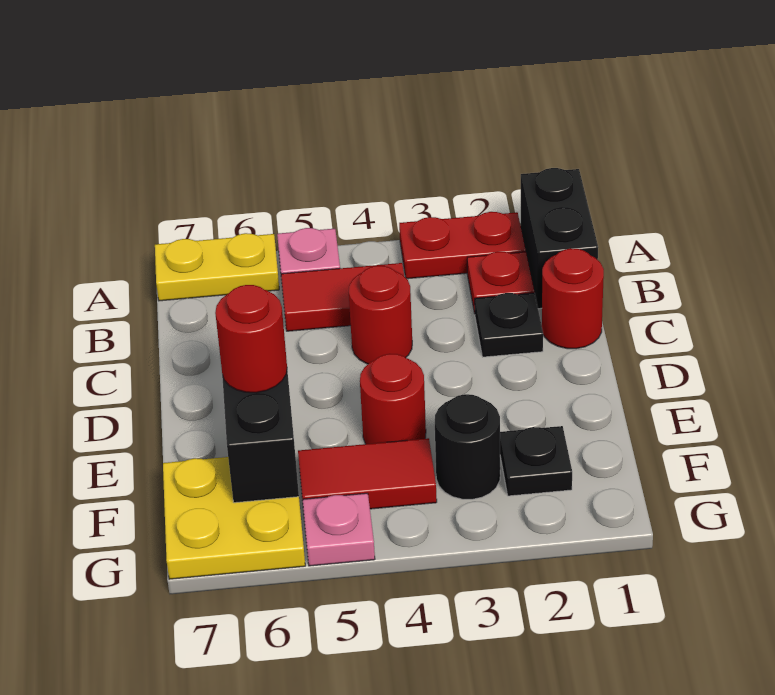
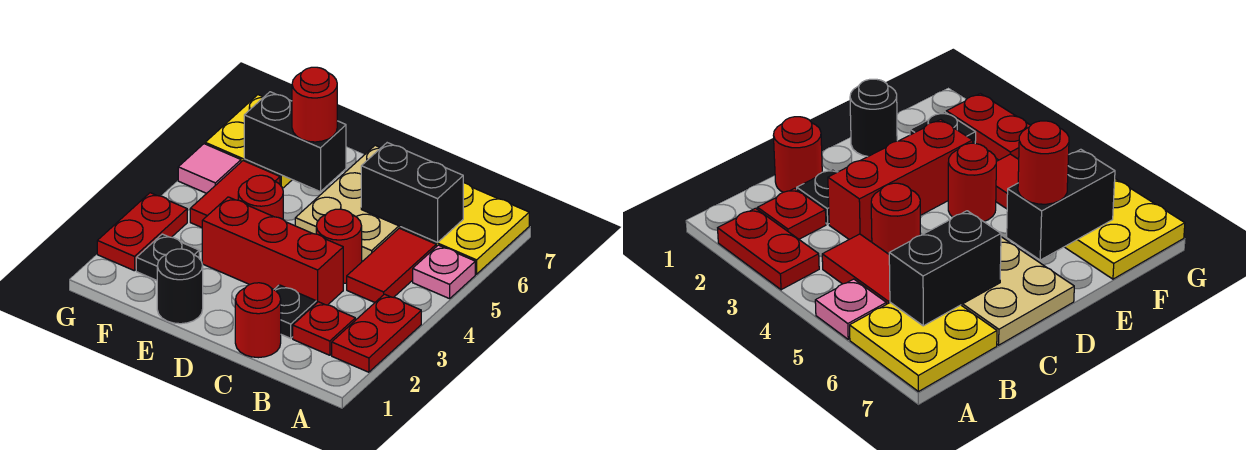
black brick A1:B1 level 1 -> black brick B6:C6 level 2
yellow plate A6:A7 level 1 -> yellow plate A6:B7 level 1
none -> red brick C3:E3 level 1
none -> tan plate C5:D7 level 1
black round brick F3 level 1 -> black round brick E1 level 1
none -> red plate G2:G3 level 1
pink plate G5 level 1 -> pink tile G5 level 1

